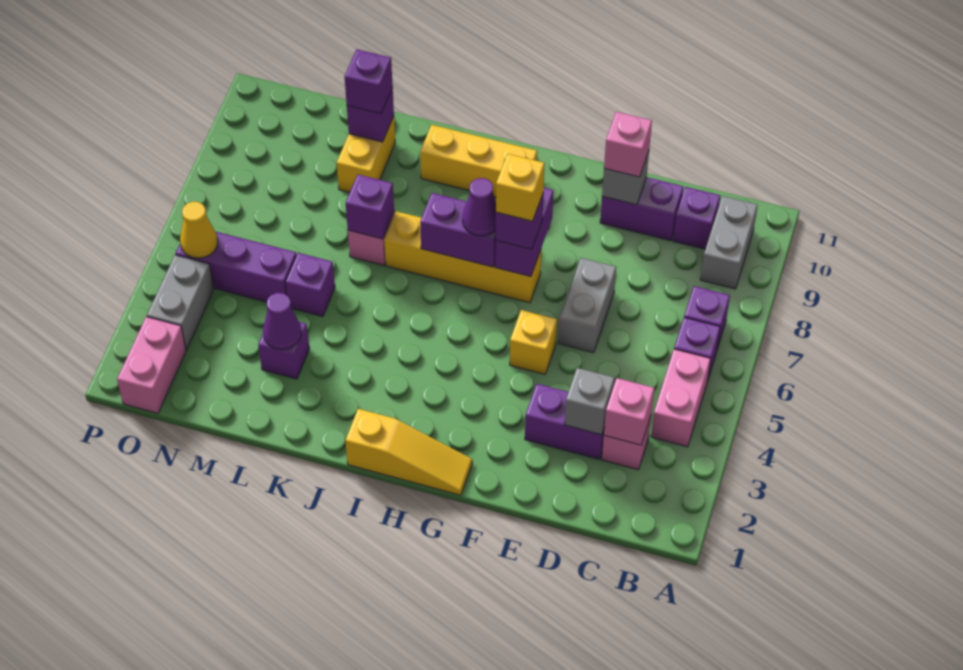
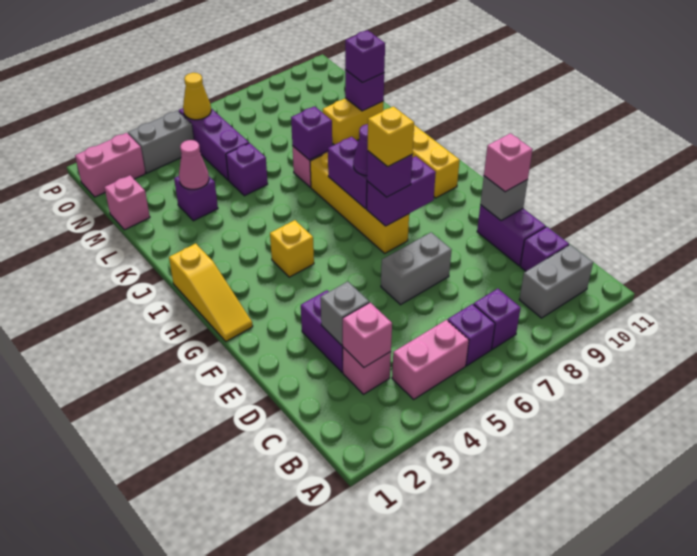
yellow brick F5 level 1 -> yellow brick H4 level 1
purple cone L3 level 2 -> pink cone L3 level 2
none -> pink brick M1 level 1

